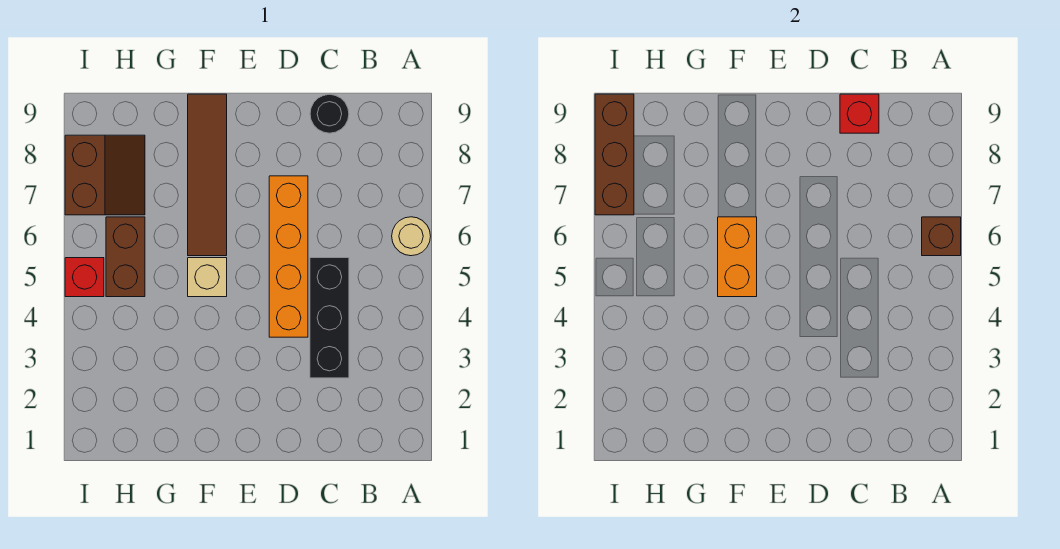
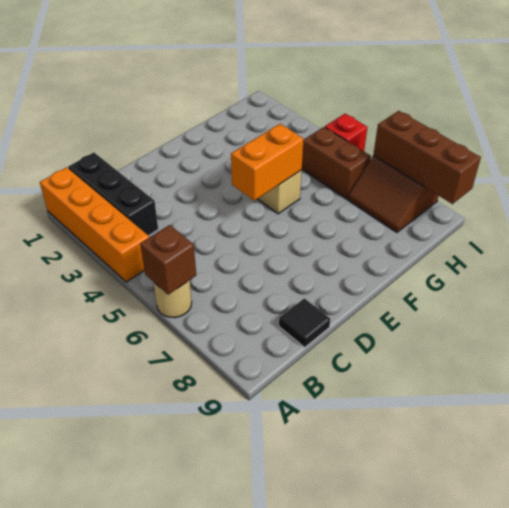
black brick C3:C5 level 1 -> black brick B1:B3 level 1
black round brick C9 level 1 -> black tile C9 level 1
red brick C9 level 2 -> none
orange brick D4:D7 level 1 -> orange brick A1:A4 level 1
orange brick F5:F6 level 2 -> orange brick E5:F5 level 2
brown tile F6:F9 level 1 -> none

